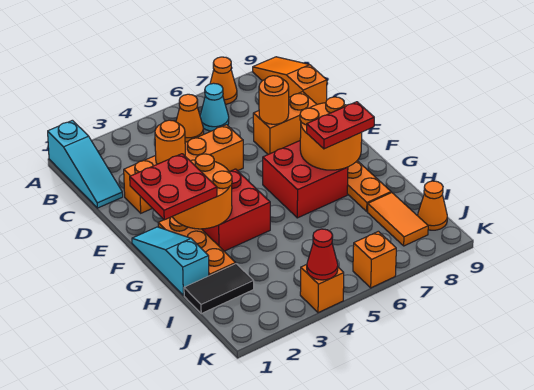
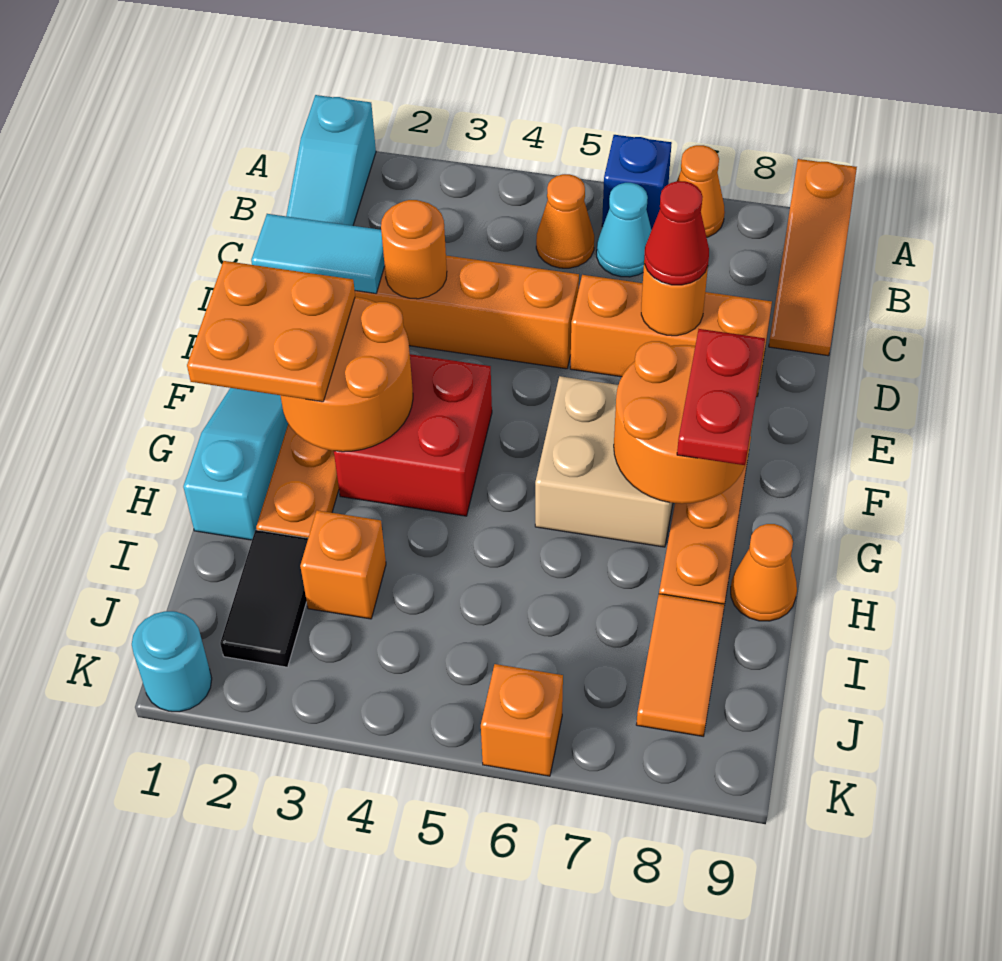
none -> blue brick A6 level 1
orange slope A9:C9 level 1 top C -> orange slope A9:C9 level 1 top A
none -> cyan tile D1:D2 level 2
orange brick D7:D8 level 1 -> orange brick D6:D8 level 1
red plate F1:G2 level 3 -> orange plate F1:G2 level 3
red brick F6:G7 level 1 -> tan brick F6:G7 level 1
red plate G7:G8 level 3 -> red plate F8:G8 level 3
black tile I1:I2 level 1 -> black tile I2:J2 level 1
orange cone J9 level 1 -> orange cone H9 level 1
none -> cyan round brick K1 level 1
orange brick K4 level 1 -> orange brick I3 level 1
red cone K4 level 2 -> red cone D7 level 3

